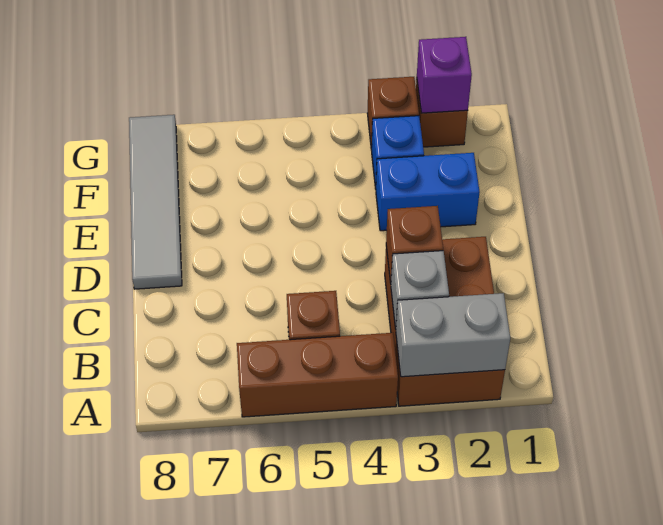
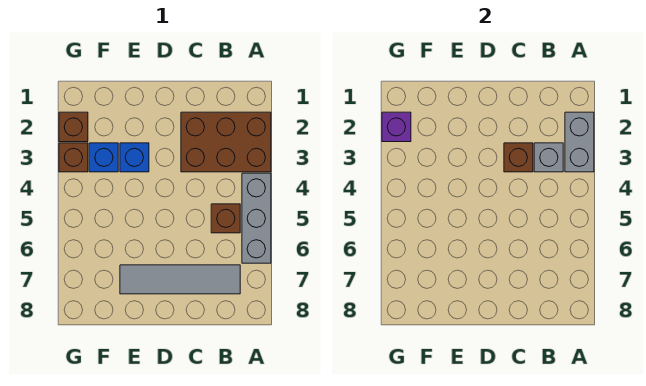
brown brick A4:A6 level 1 -> grey brick A4:A6 level 1
grey tile D8:G8 level 1 -> grey tile B7:E7 level 1
blue brick E2:E3 level 1 -> blue brick E3 level 1

